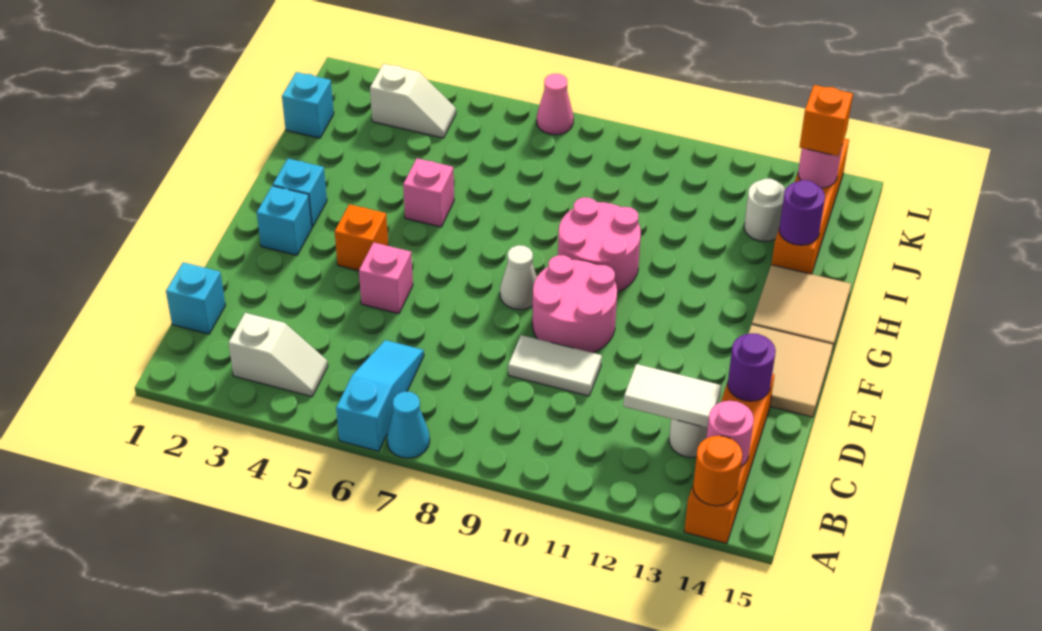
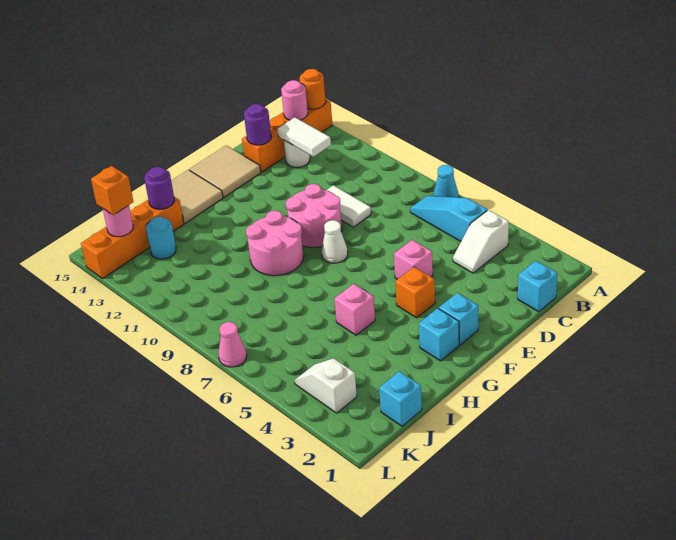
cyan slope A6:C6 level 1 top A -> cyan slope B5:B7 level 1 top 5
white slope B3:B4 level 1 top 3 -> white slope B4:C4 level 1 top B
white round brick J13 level 1 -> cyan round brick J13 level 1

